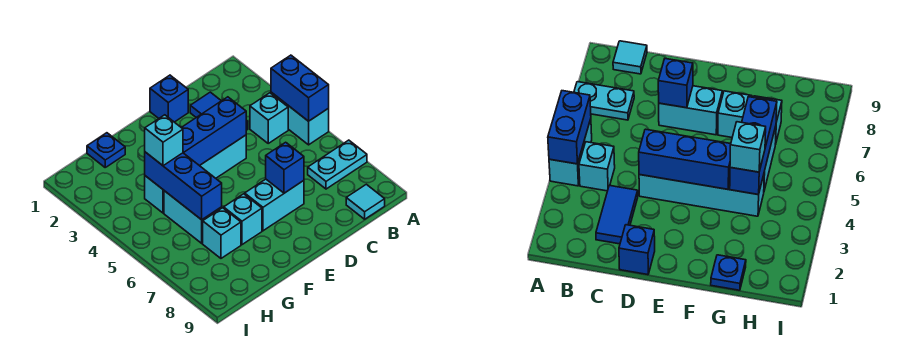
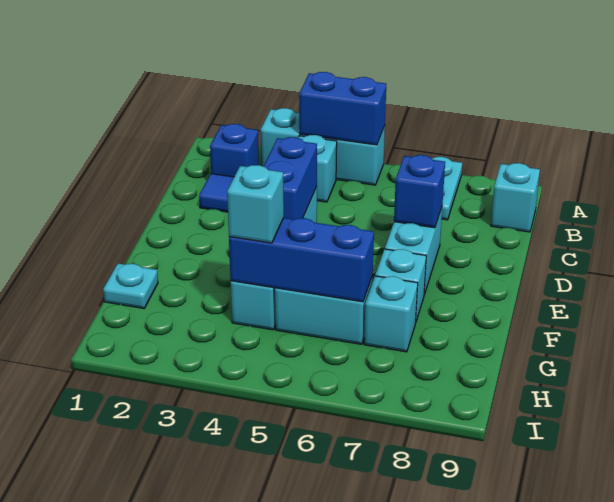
cyan brick A4:A5 level 1 -> cyan brick A3:A5 level 1
cyan tile B9 level 1 -> cyan brick B9 level 1
blue brick D1 level 1 -> blue brick B2 level 1
blue brick D4:F4 level 2 -> blue brick D4:E4 level 2
blue plate G1 level 1 -> cyan plate G1 level 1

